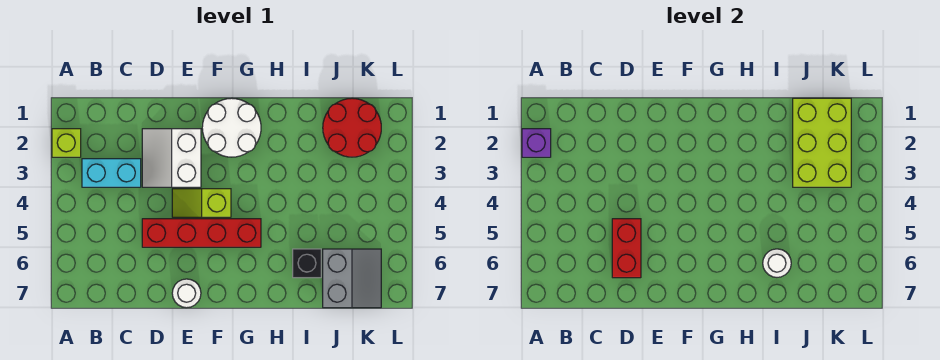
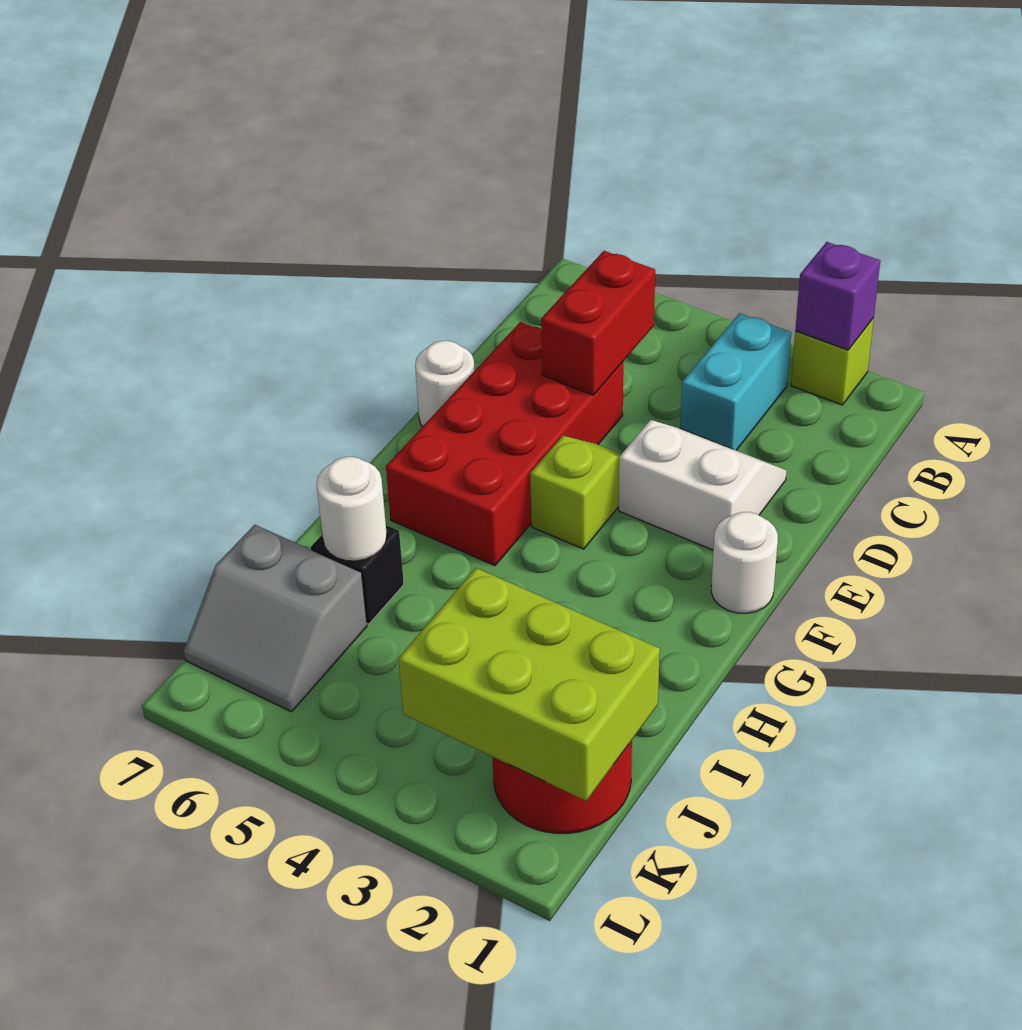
red brick D5:G5 level 1 -> red brick D5:G6 level 1
red brick D5:D6 level 2 -> red brick C5:D5 level 2
white round brick F1:G2 level 1 -> white round brick F1 level 1

